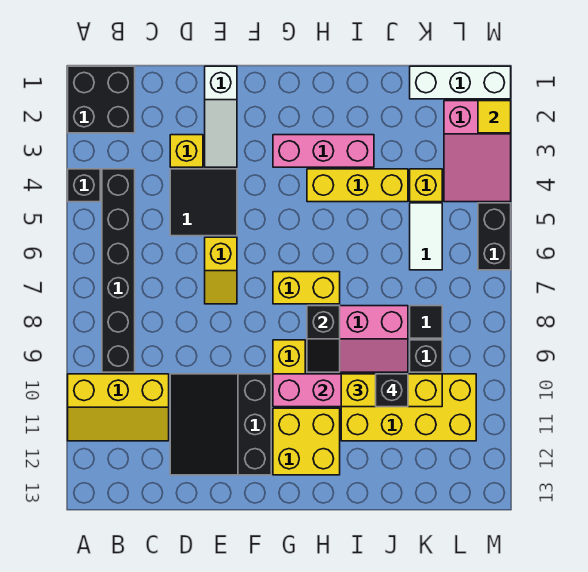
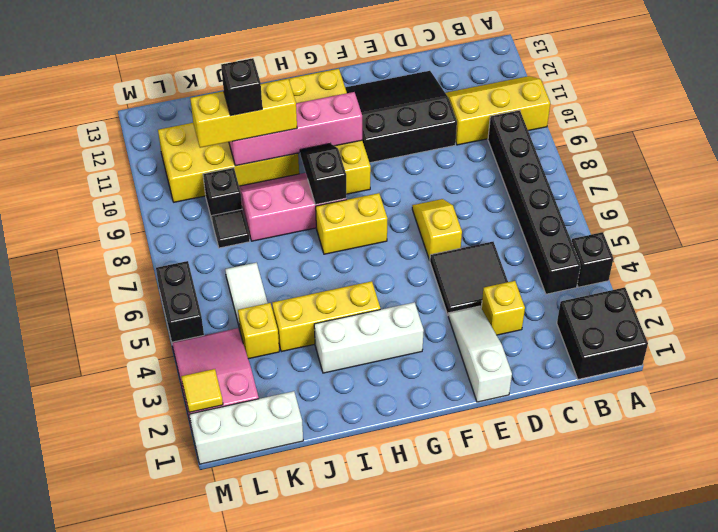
black slope D10:F12 level 1 top F -> black slope D10:F12 level 1 top 10
pink brick G3:I3 level 1 -> white brick G3:I3 level 1

